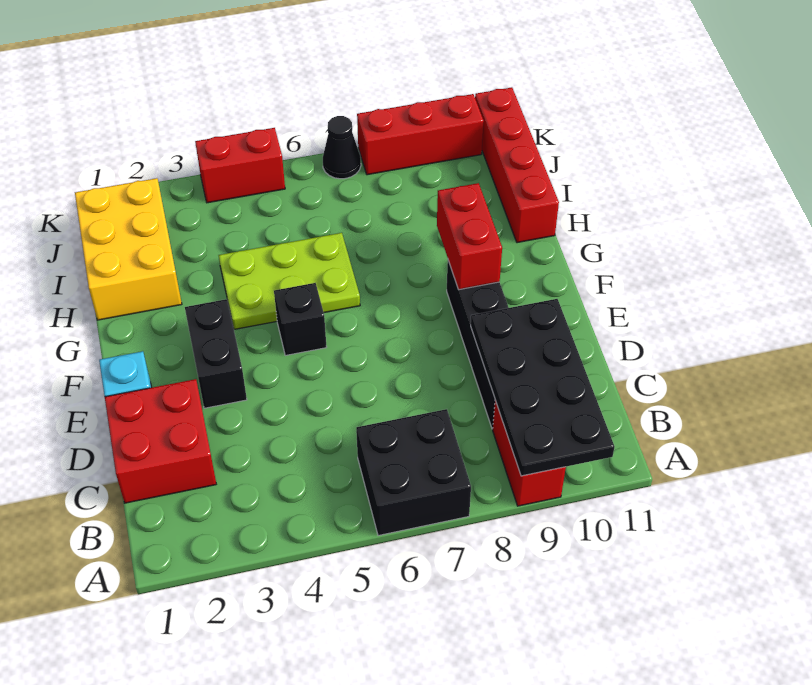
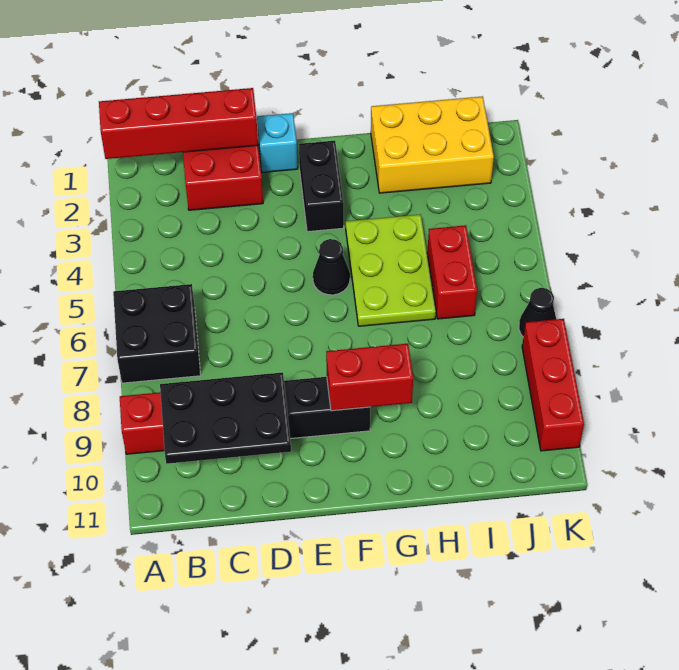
black plate A9:D10 level 2 -> black plate B9:D10 level 2
black brick E3:F3 level 1 -> black brick F2:F3 level 1
black brick F5 level 1 -> black cone F5 level 1
red brick H11:K11 level 1 -> red brick A1:D1 level 2
red brick K4:K5 level 1 -> red brick I5:I6 level 1

